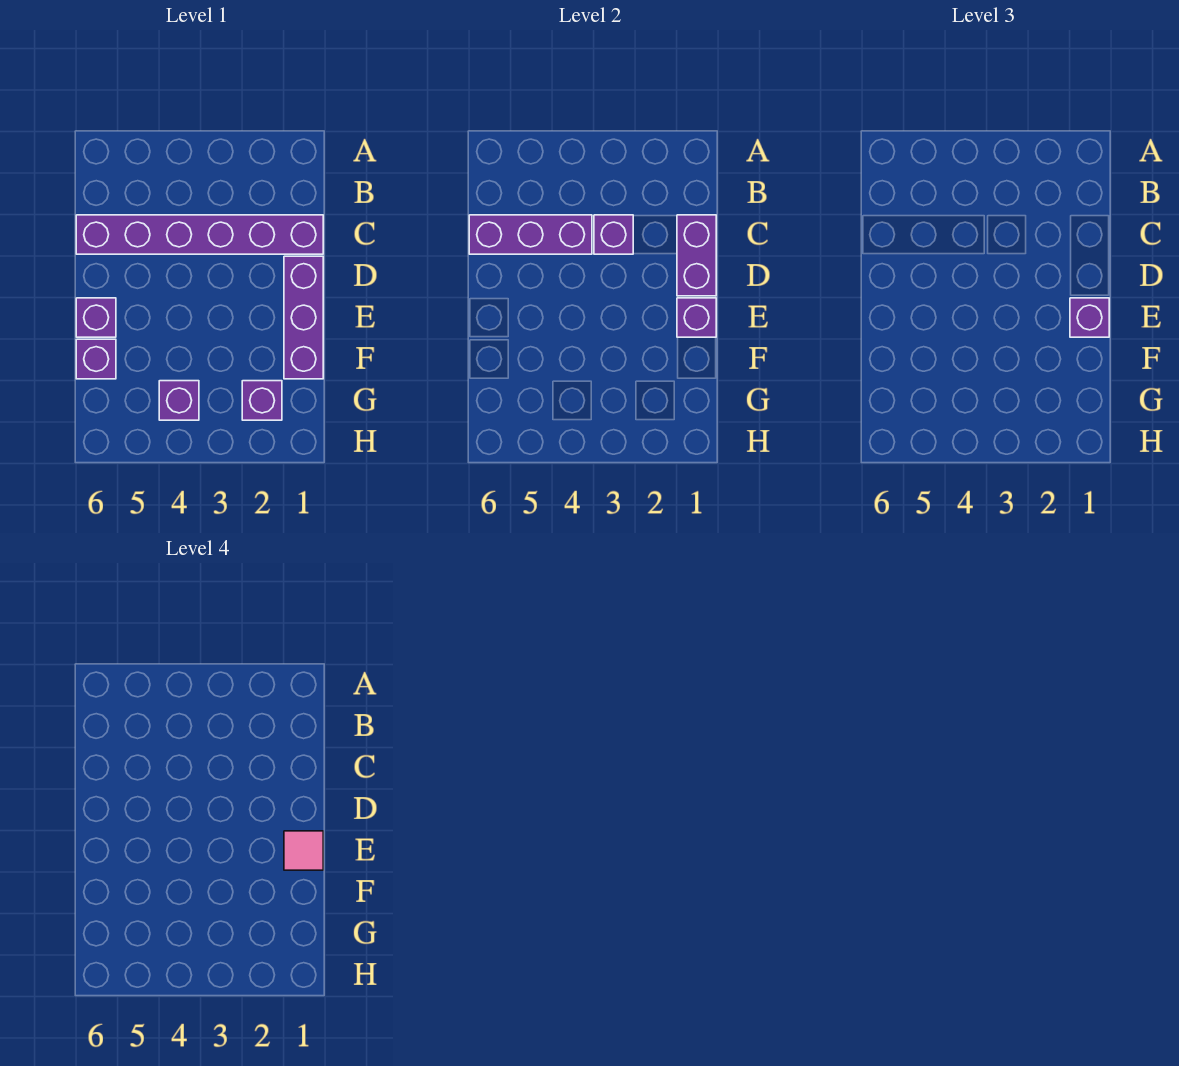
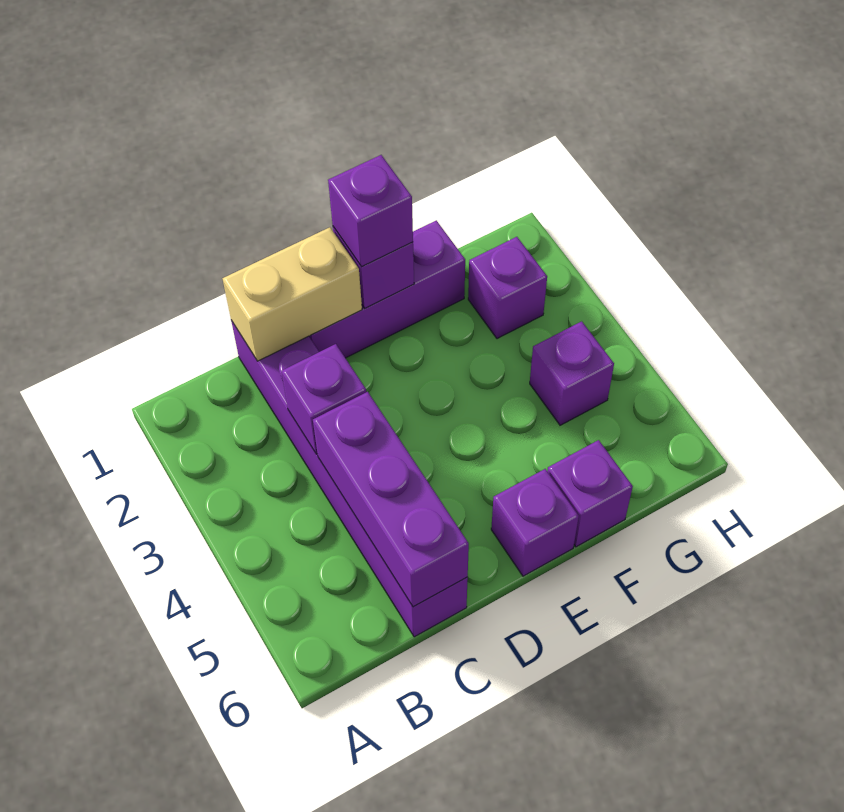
purple brick C1:D1 level 2 -> tan brick C1:D1 level 2
pink tile E1 level 4 -> none

